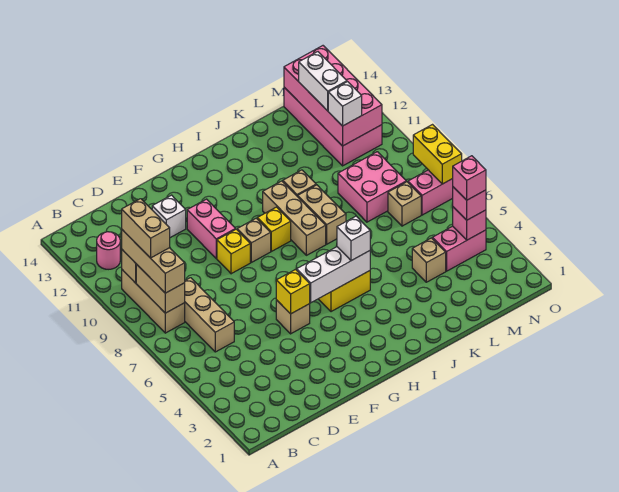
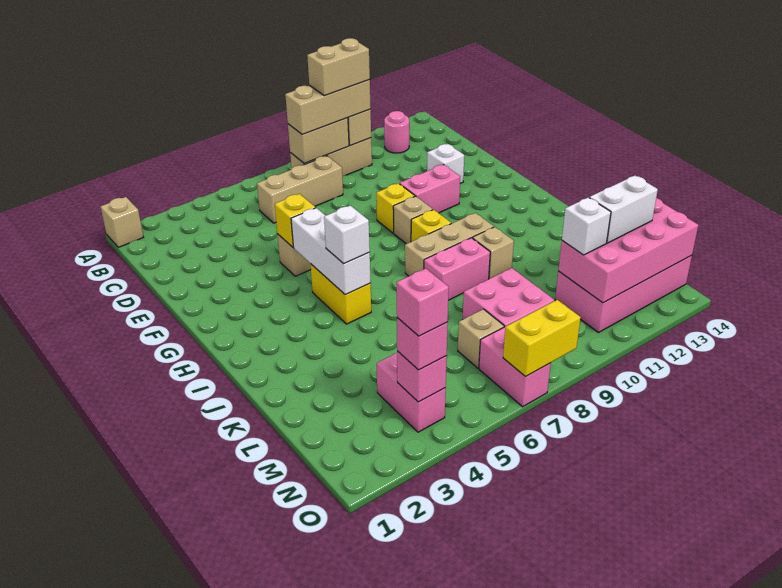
tan brick J8:J9 level 1 -> pink brick J8:J9 level 1
tan brick L4 level 1 -> tan brick A1 level 1

